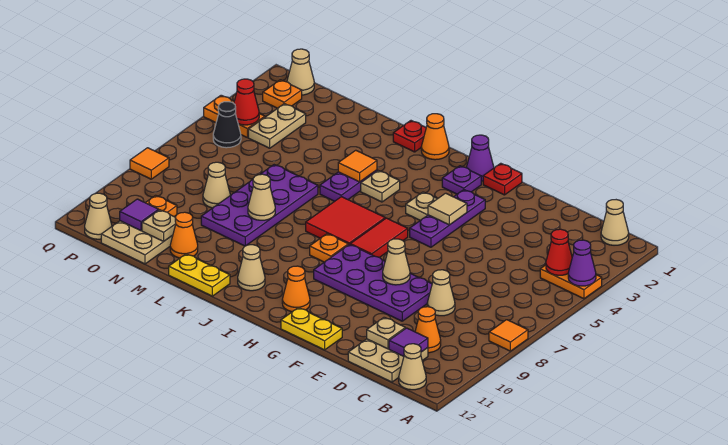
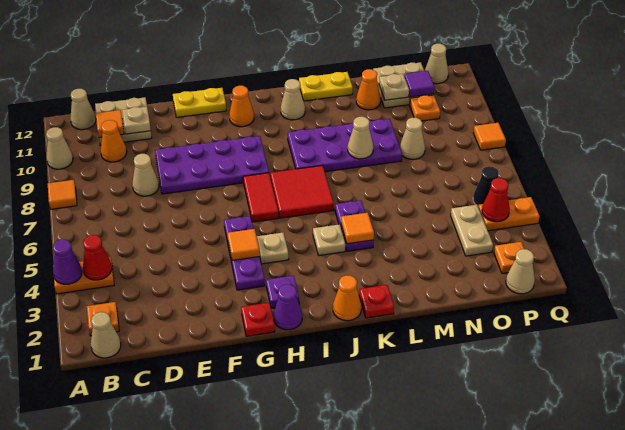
purple tile C11 level 2 -> orange tile C11 level 2
tan cone F8 level 2 -> tan cone A10 level 1
tan tile G4 level 2 -> orange tile G4 level 2
orange plate I8 level 1 -> orange plate B2 level 1
purple plate L6:M9 level 1 -> purple plate J8:M9 level 1

